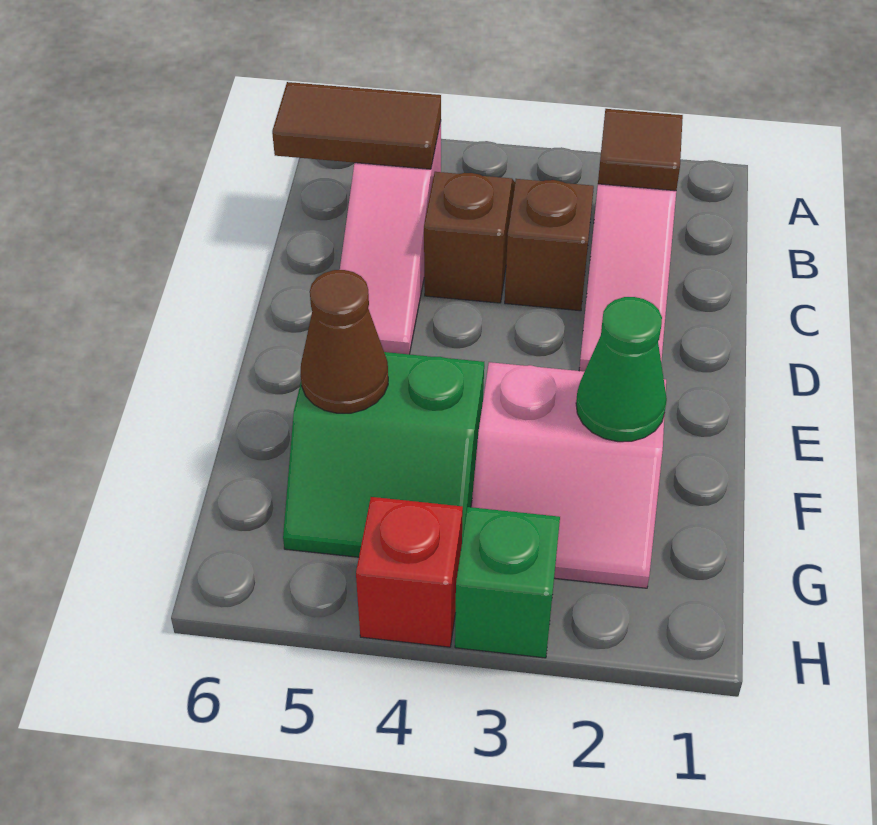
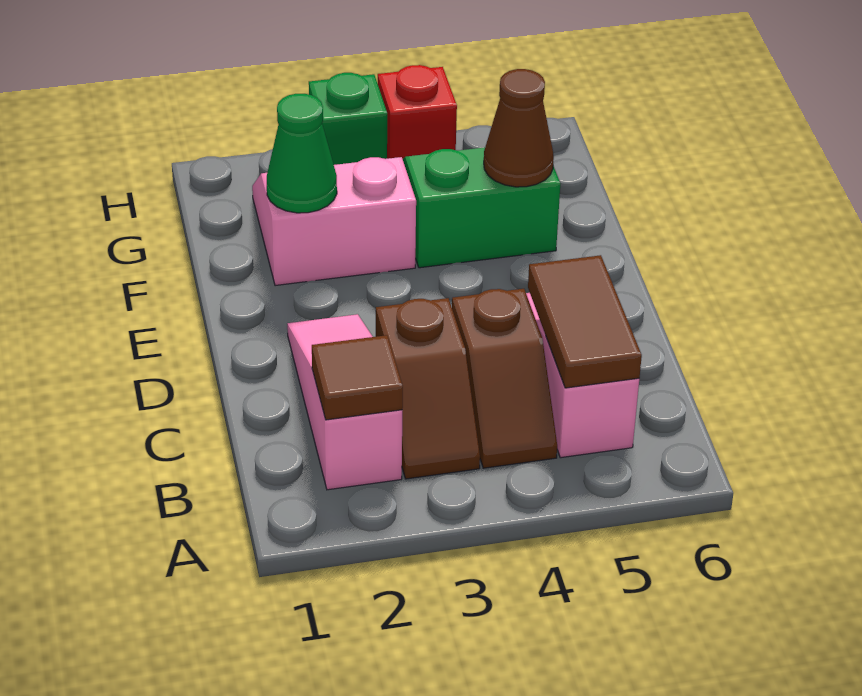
brown tile B5:B6 level 2 -> brown tile B5:C5 level 2

